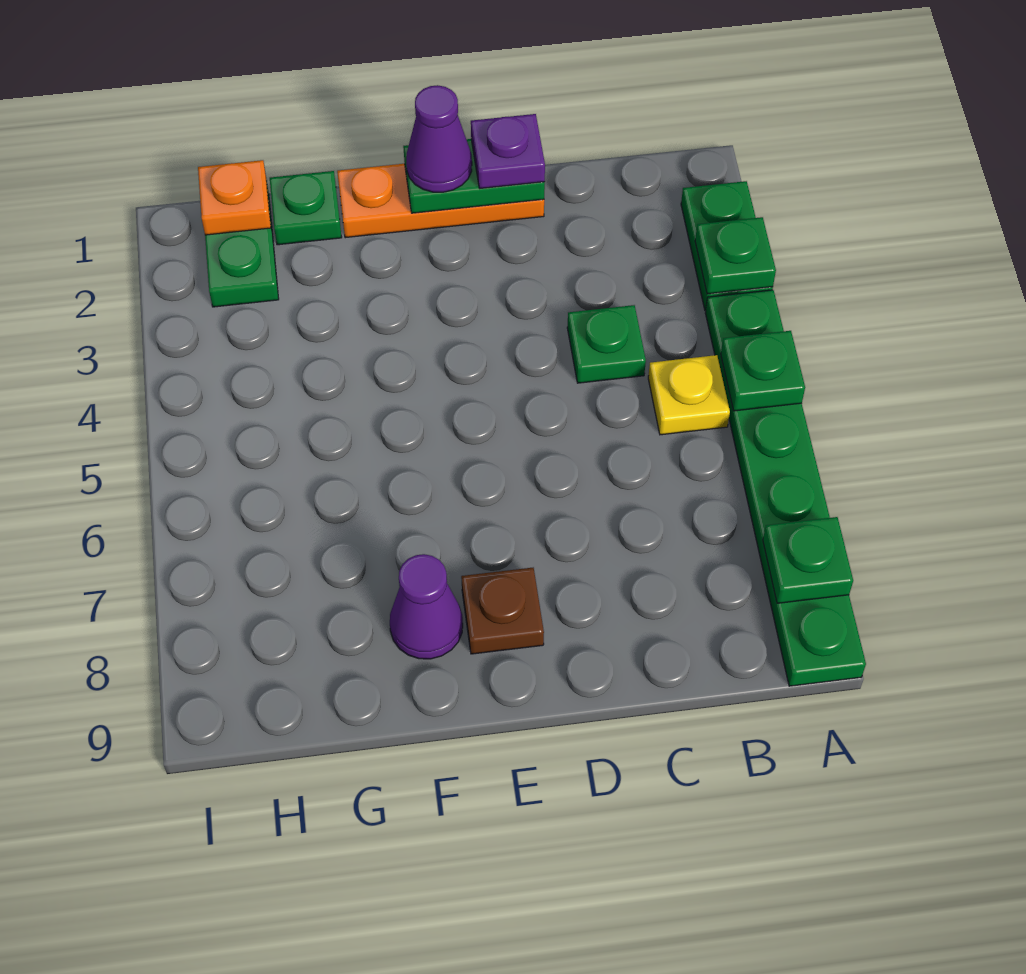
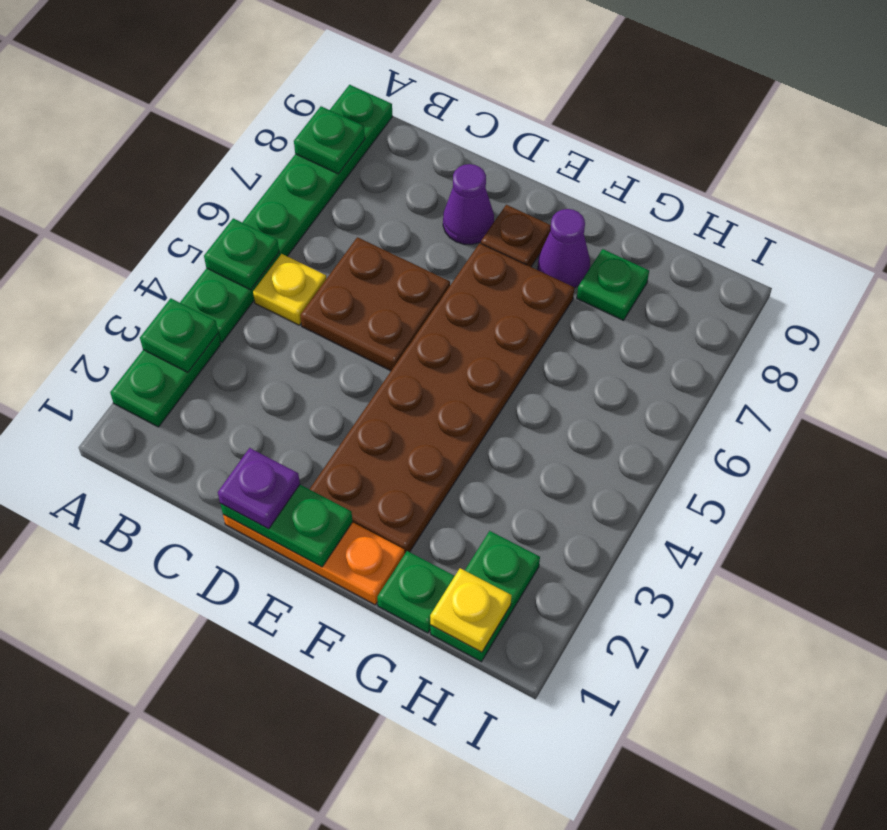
green plate C4 level 1 -> green plate G8 level 1
none -> brown plate C5:D6 level 1
purple cone E1 level 3 -> purple cone D8 level 1
none -> brown plate E2:F7 level 1
orange plate H1 level 2 -> yellow plate H1 level 2

